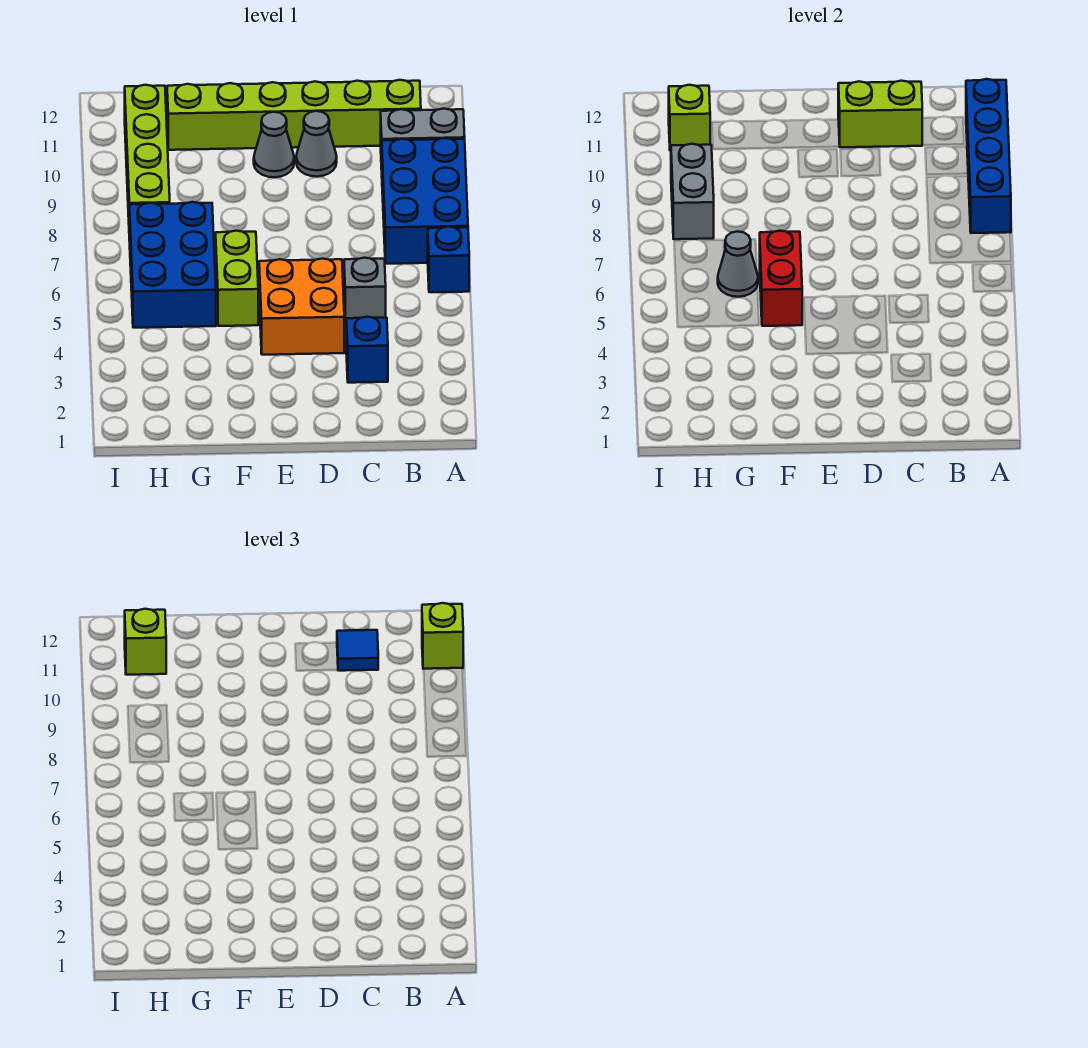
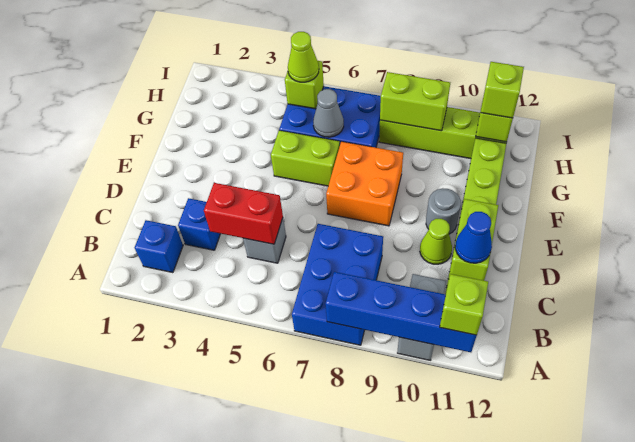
blue brick A6 level 1 -> blue brick B2 level 1
blue brick A7:B9 level 1 -> blue brick A7:C8 level 1
blue tile C11 level 3 -> blue cone C11 level 3
orange brick D4:E5 level 1 -> orange brick E7:F8 level 1
grey cone D10 level 1 -> lime cone D10 level 1
grey cone E10 level 1 -> grey round brick E10 level 1
red brick F5:F6 level 2 -> red brick C4:C5 level 2
none -> lime brick H5 level 2
none -> lime cone H5 level 3
grey brick H8:H9 level 2 -> lime brick H8:H9 level 2

